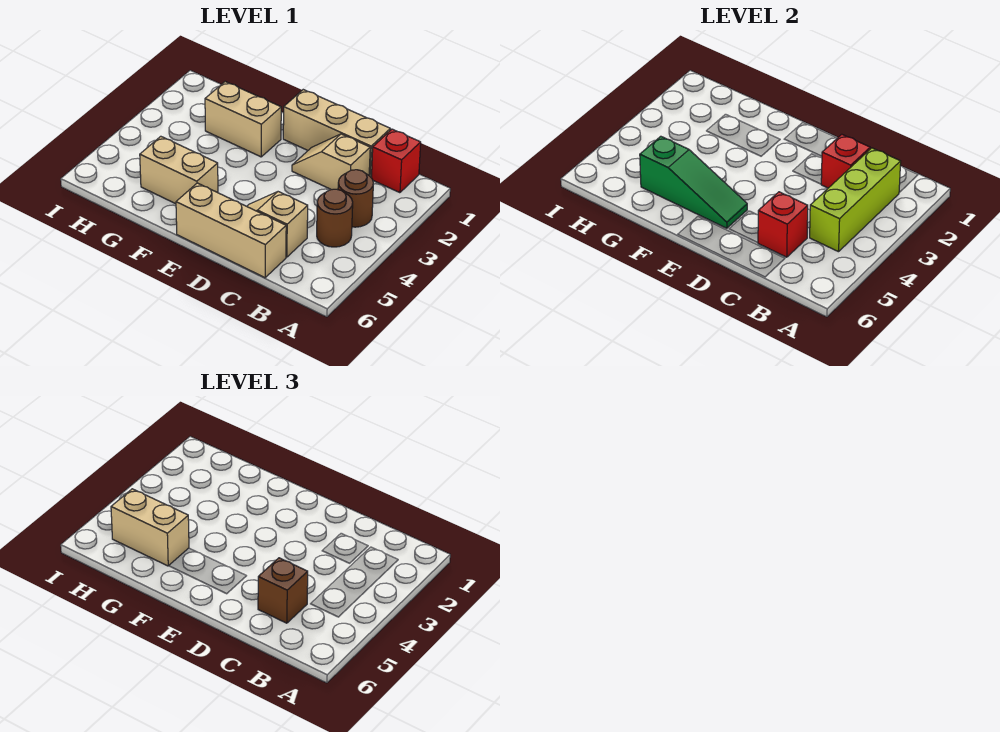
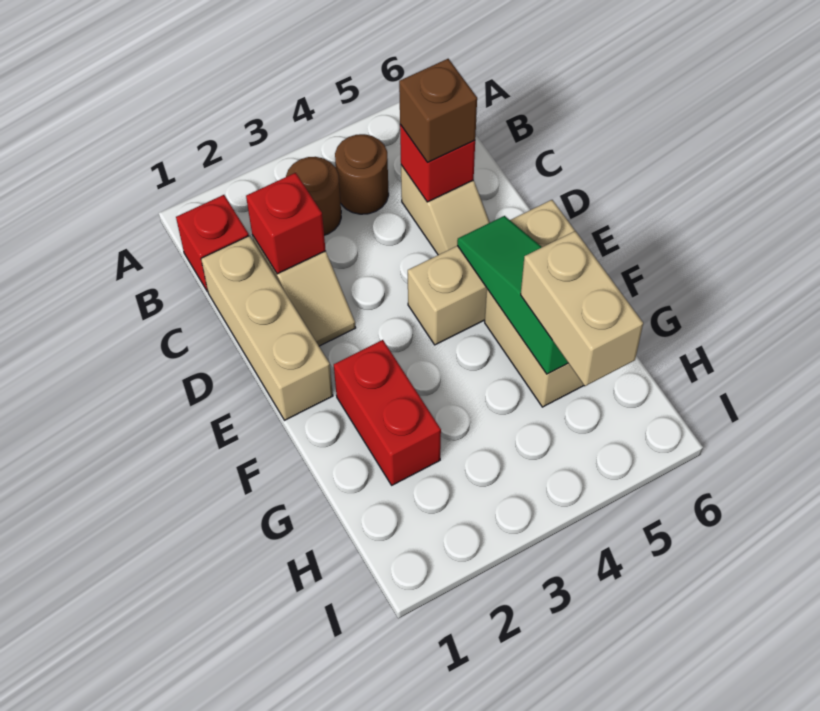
lime brick B2:B4 level 2 -> none
tan brick C6:E6 level 1 -> tan brick E4:E6 level 1
tan brick F2:G2 level 1 -> red brick F2:G2 level 1

